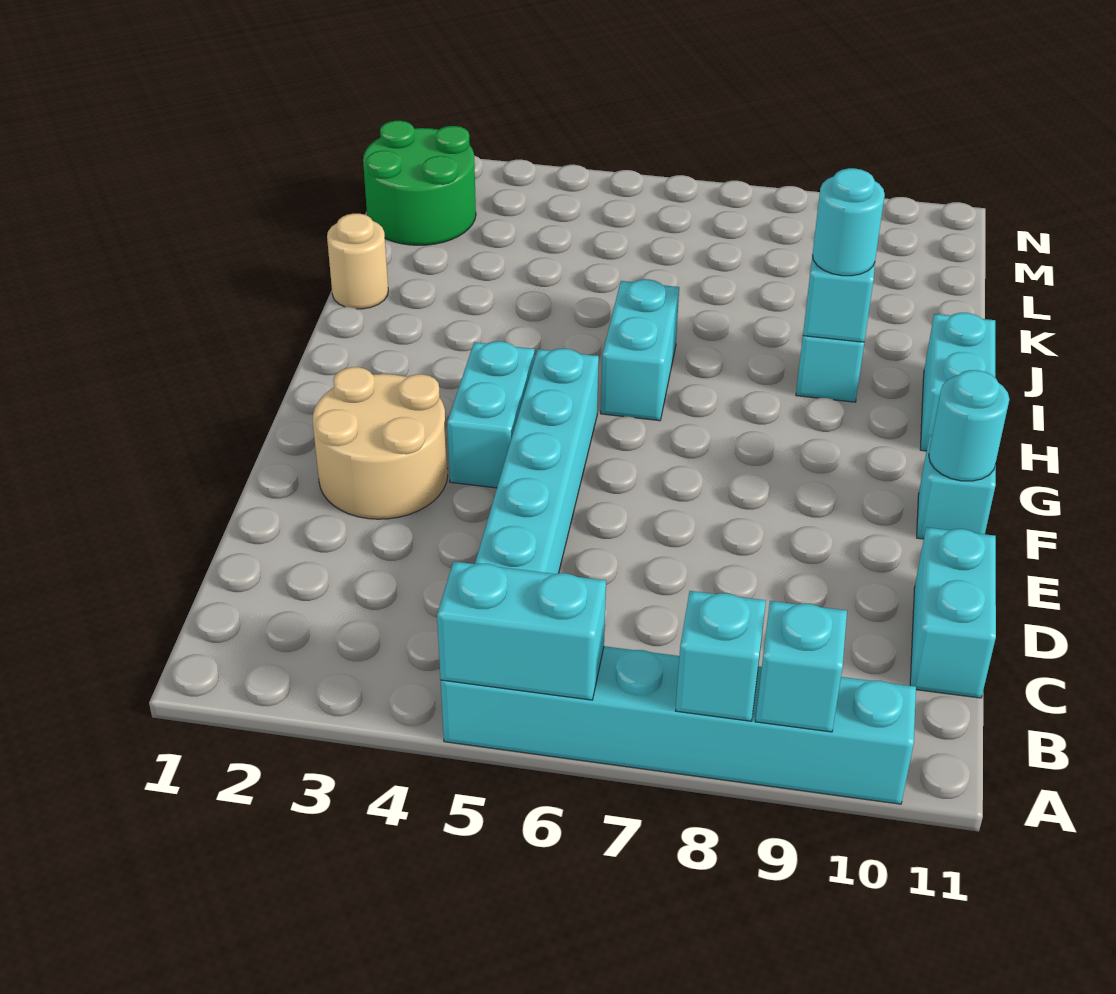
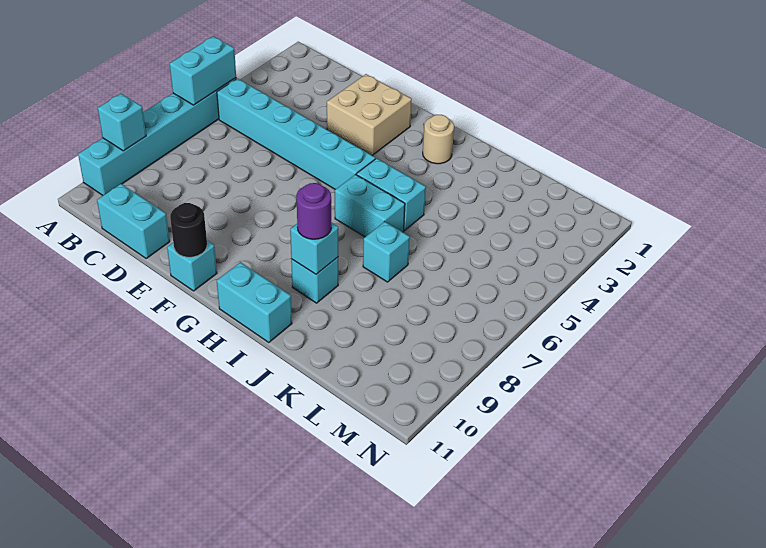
cyan brick A8 level 2 -> cyan brick J7 level 1
tan round brick E2:F3 level 1 -> tan brick E2:F3 level 1
cyan brick F4:G4 level 1 -> cyan brick H5:I5 level 1
cyan round brick F11 level 2 -> black round brick F11 level 2
cyan round brick I9 level 3 -> purple round brick I9 level 3
tan round brick J1 level 1 -> tan round brick H2 level 1
green round brick L1:M2 level 1 -> none

